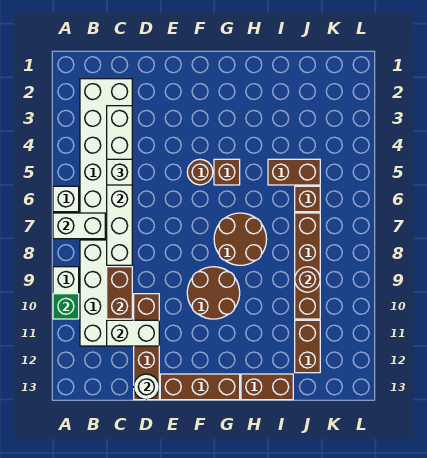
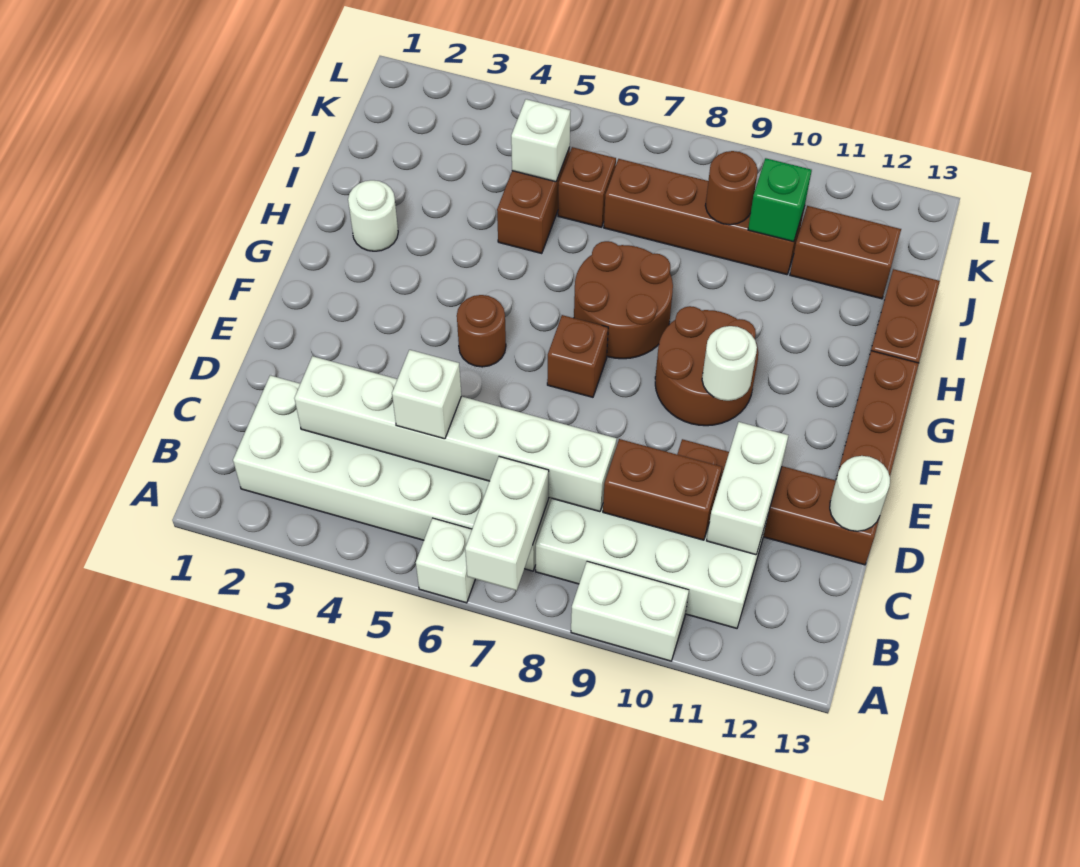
green brick A10 level 2 -> green brick J10 level 2
none -> white round brick F10 level 2
brown brick G5 level 1 -> brown brick F7 level 1
none -> white round brick H2 level 1
none -> white brick J5 level 2

